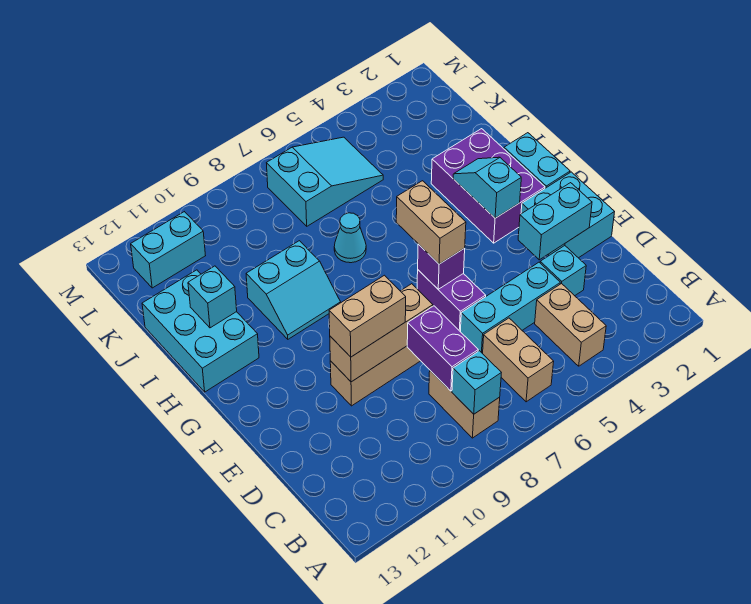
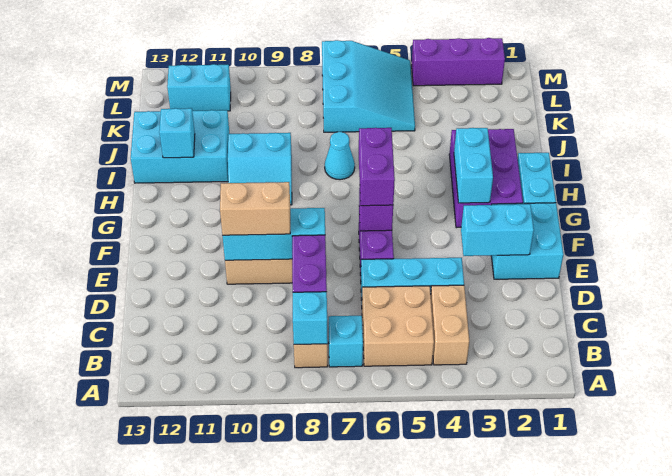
tan brick B6:C6 level 1 -> tan brick B5:C6 level 1
cyan brick D3 level 1 -> cyan brick B7 level 1
tan brick E8:E10 level 2 -> cyan brick E8:E10 level 2
tan brick F6:G6 level 3 -> purple brick F6:G6 level 3
cyan slope G3:H3 level 2 top G -> cyan brick G3:H3 level 2
cyan brick H12:J13 level 1 -> cyan brick I11:J13 level 1
cyan slope K5:L7 level 1 top 7 -> cyan slope K5:M7 level 1 top 7
none -> purple brick M2:M4 level 1

